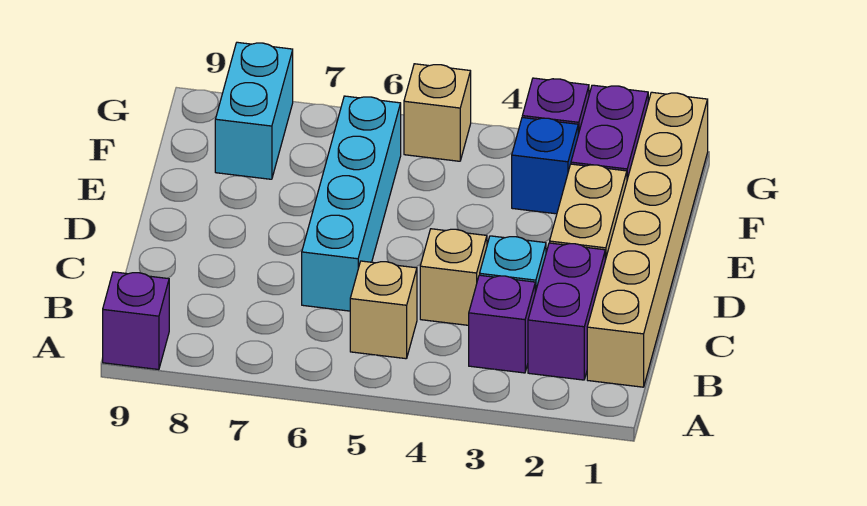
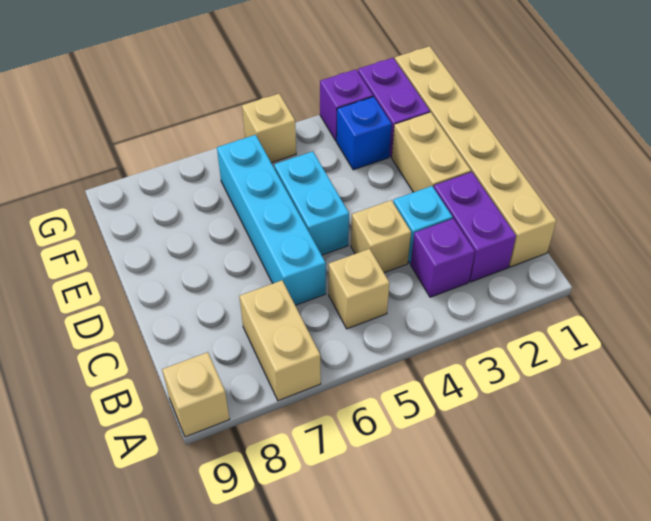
none -> tan brick A7:B7 level 1
purple brick A9 level 1 -> tan brick A9 level 1
cyan brick F8:G8 level 1 -> cyan brick D5:E5 level 1

